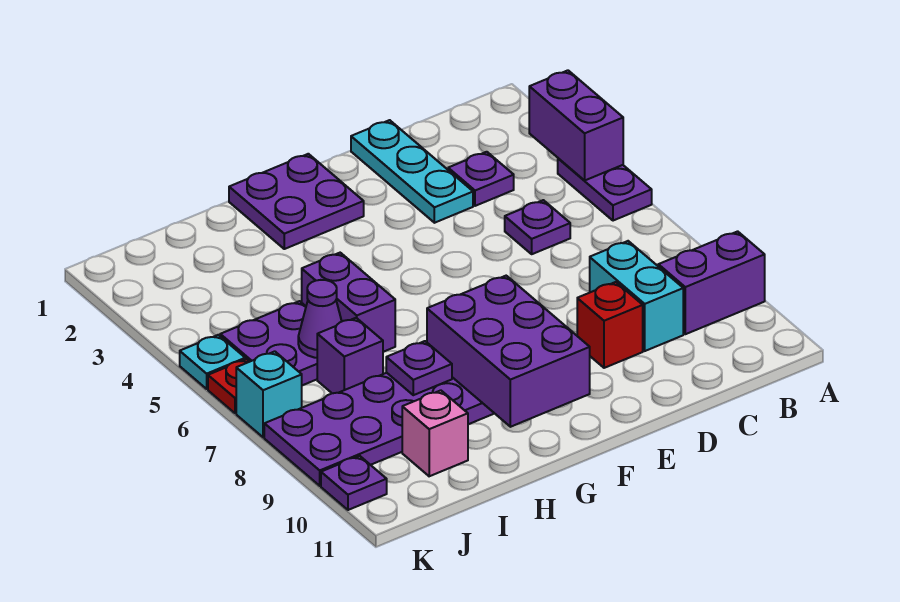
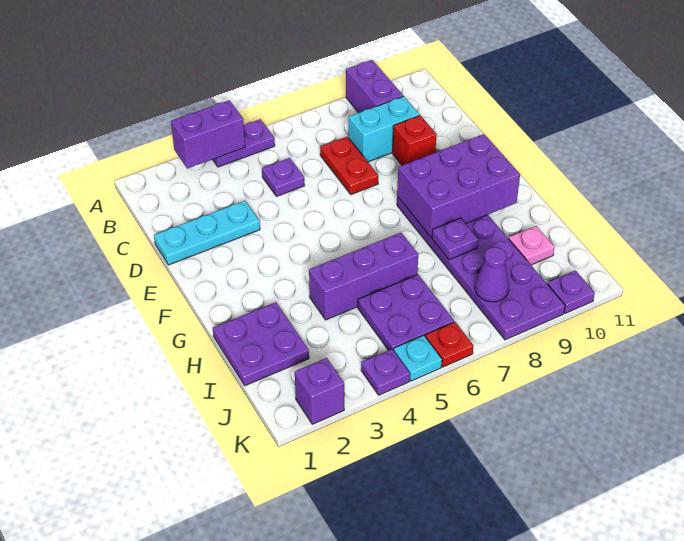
purple plate C3 level 1 -> purple plate K4 level 1
none -> red plate C7:D7 level 1
purple plate F1:G2 level 1 -> purple plate H1:I2 level 1
purple brick H5:H6 level 1 -> purple brick H4:H6 level 1
purple cone I6 level 2 -> purple cone J8 level 2
purple brick I7 level 1 -> purple brick K2 level 1
pink brick I10 level 1 -> pink plate I10 level 1
cyan brick K7 level 1 -> none

